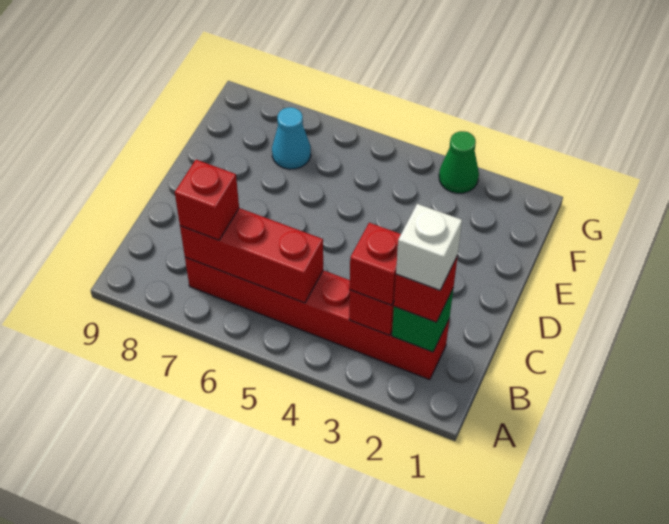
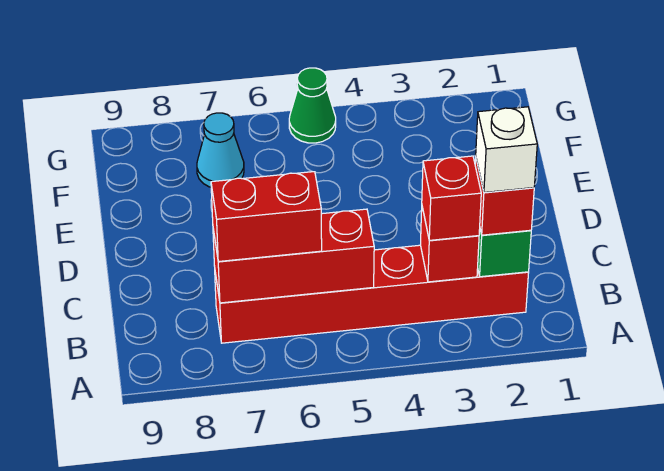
red brick B7 level 3 -> red brick B6:B7 level 3
green cone G3 level 1 -> green cone G5 level 1

